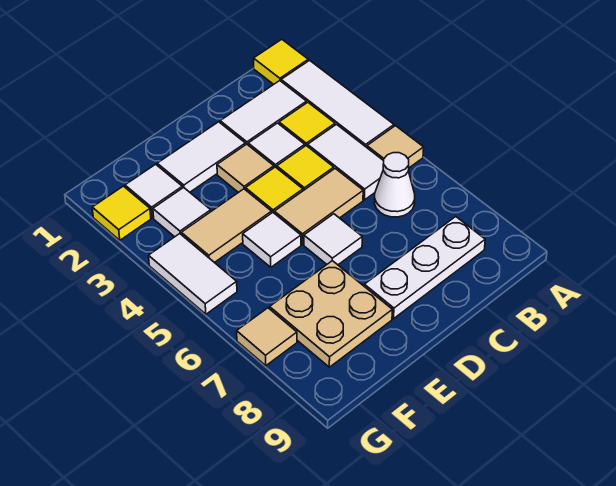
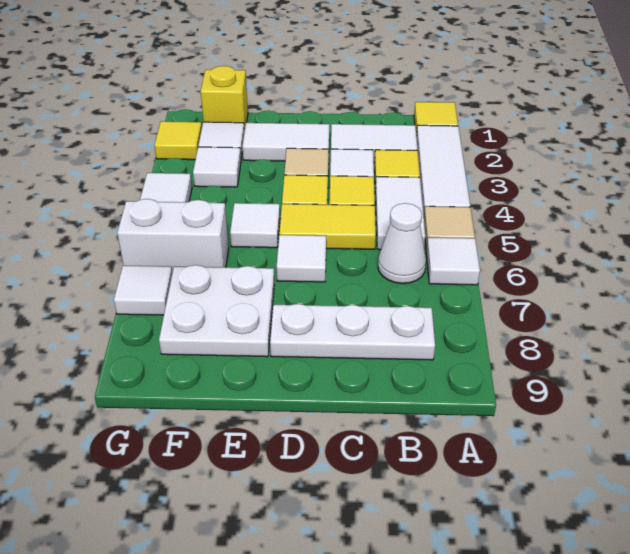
none -> white tile A6 level 1
tan tile C5:D5 level 1 -> yellow tile C5:D5 level 1
tan tile E4:F4 level 1 -> none
tan plate E7:F8 level 1 -> white plate E7:F8 level 1
none -> yellow brick F1 level 1
none -> white brick F6:G6 level 1
tan tile G7 level 1 -> white tile G7 level 1

